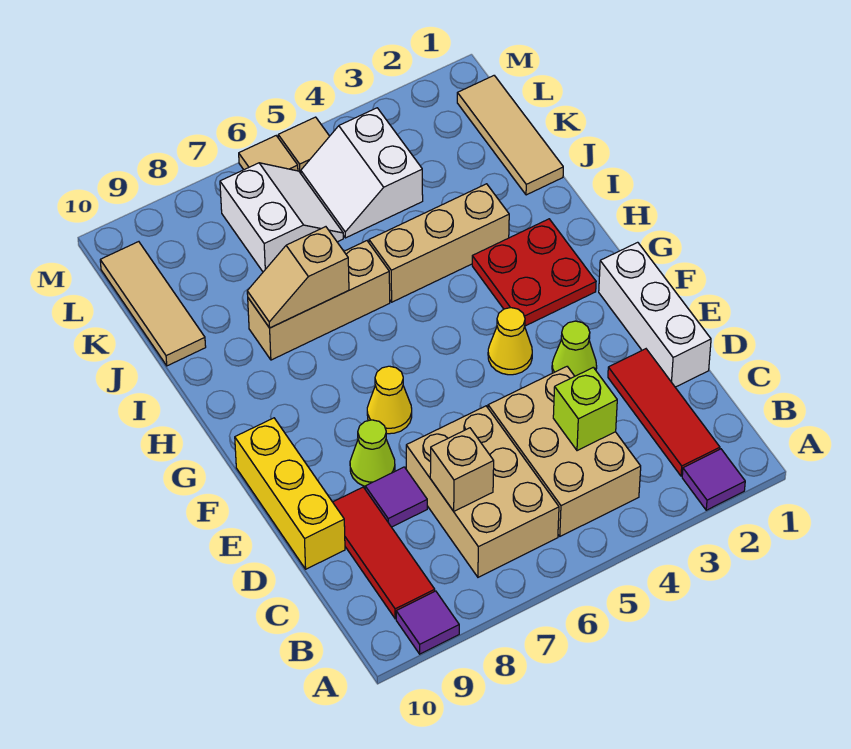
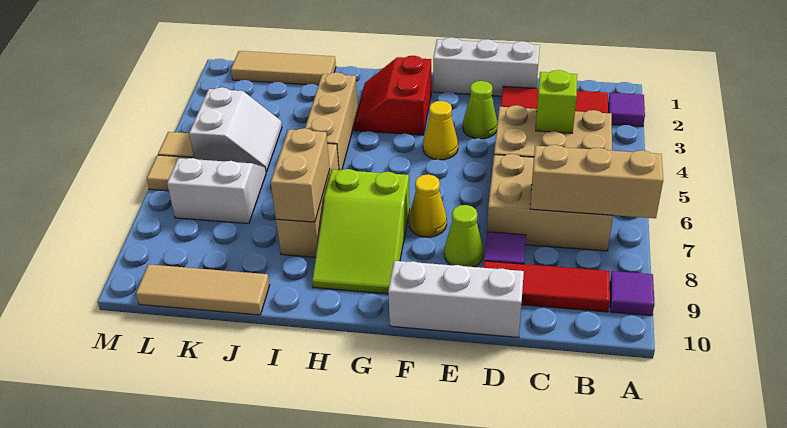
tan brick C7 level 2 -> tan brick A7:C7 level 2
yellow brick D10:F10 level 1 -> white brick D10:F10 level 1
red plate G2:H3 level 1 -> red slope G2:H3 level 1 top G
none -> lime slope G7:H9 level 1 top 7
tan slope I7:I8 level 2 top 7 -> tan brick I7:I8 level 2
white slope K4:L5 level 1 top 4 -> white slope K4:L5 level 1 top L

